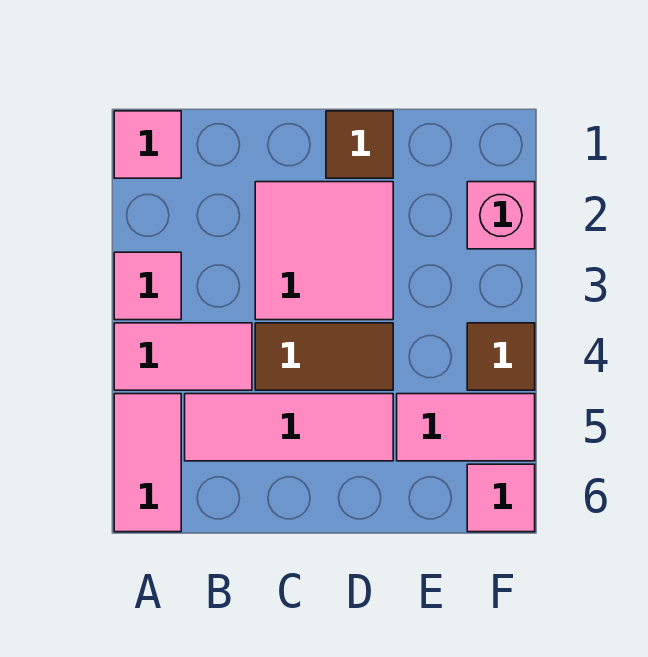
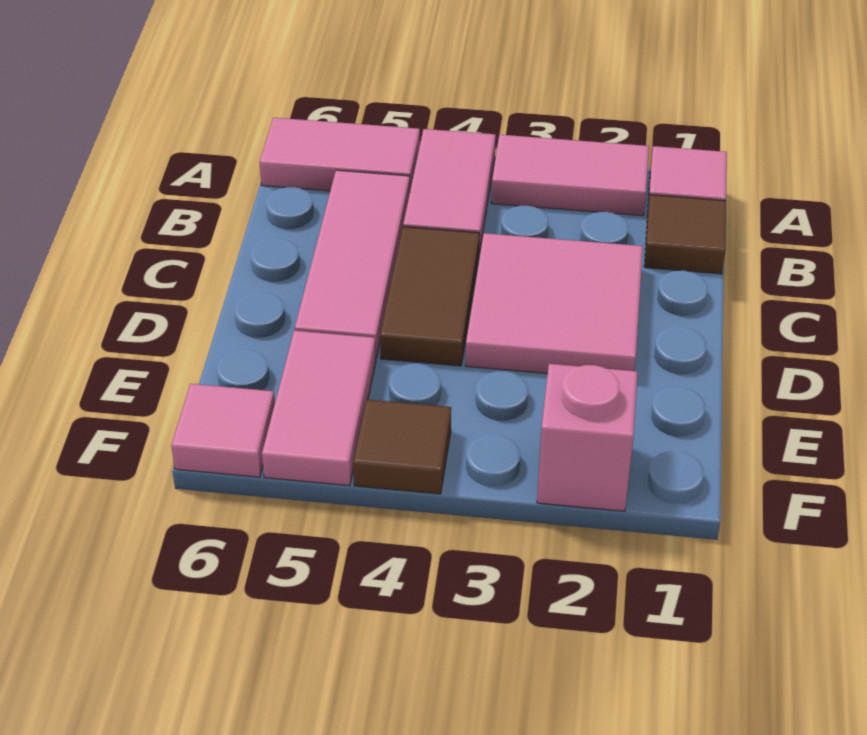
pink tile A3 level 1 -> pink tile A2:A3 level 1
brown tile D1 level 1 -> brown tile B1 level 1

